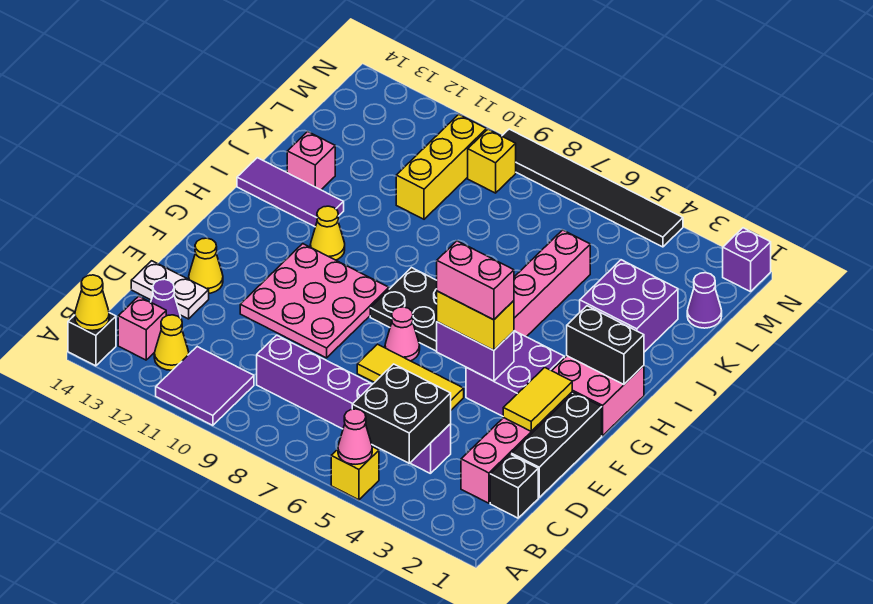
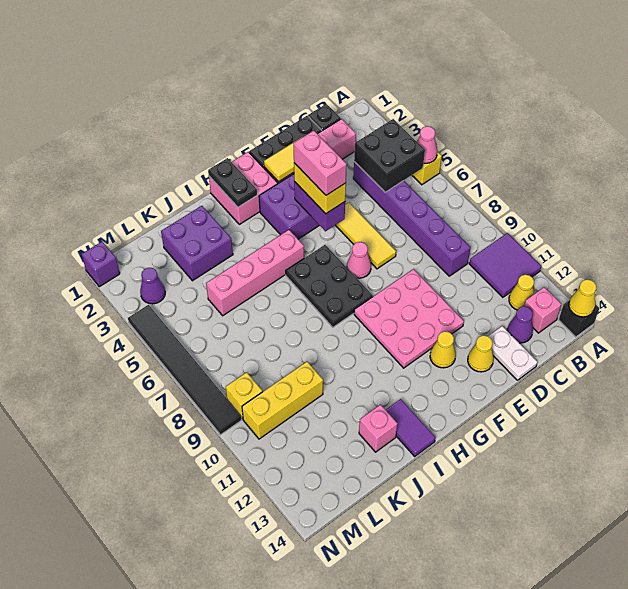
black brick H1:H2 level 2 -> black plate H1:H2 level 2
yellow cone H11 level 1 -> yellow cone F12 level 1
purple tile I12:I14 level 1 -> purple tile I13:I14 level 1
purple cone L1 level 1 -> purple cone M3 level 1

